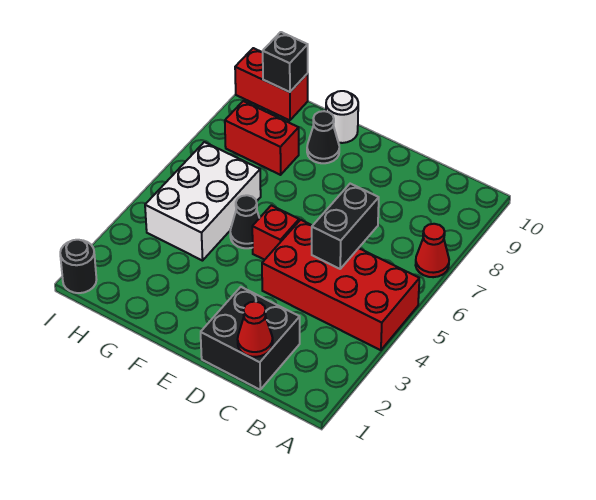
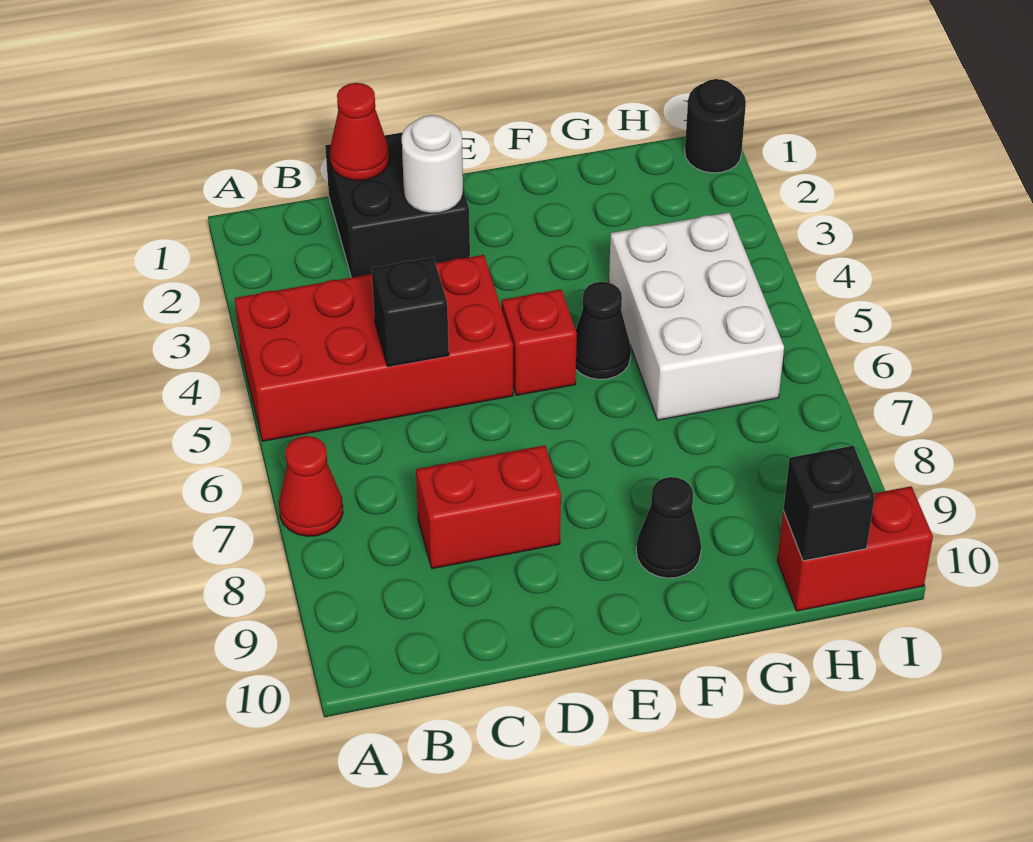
black brick C5:C6 level 2 -> black brick C5 level 2
white round brick F10 level 1 -> white round brick D2 level 2
red brick G8:H8 level 1 -> red brick C8:D8 level 1

